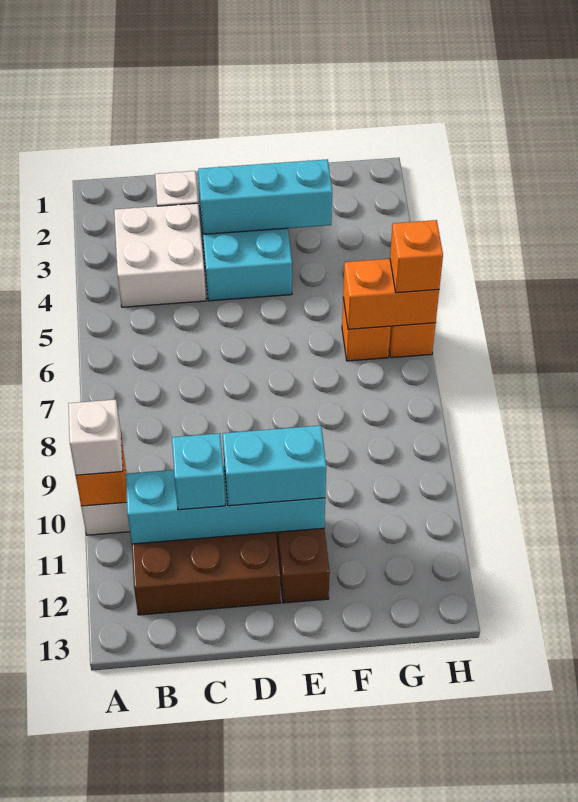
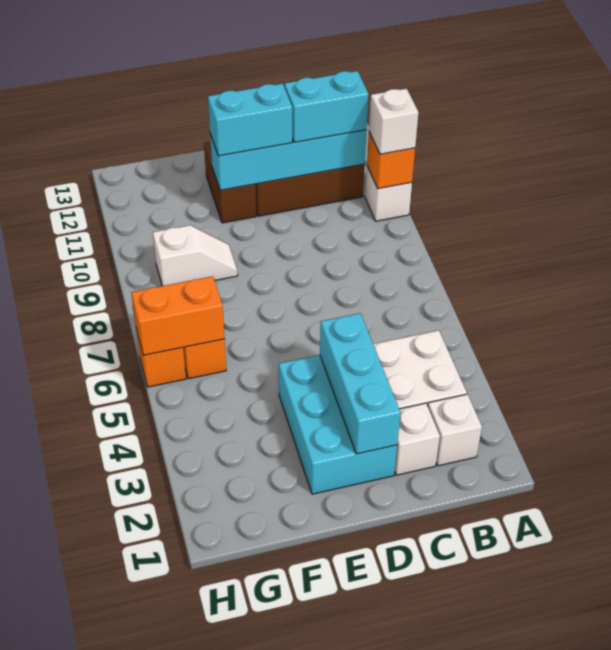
none -> white brick B2 level 1
cyan brick C11 level 3 -> cyan brick B11:C11 level 3
cyan brick D3:F3 level 2 -> cyan brick D2:D4 level 2
none -> white slope F9:G9 level 1 top G
orange brick H6 level 3 -> none

